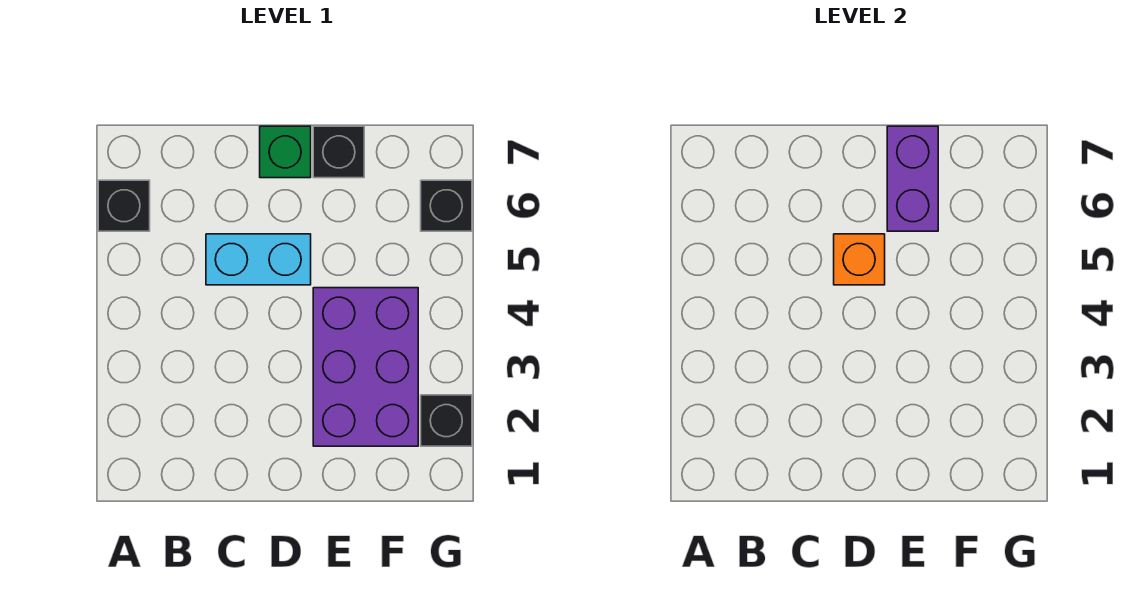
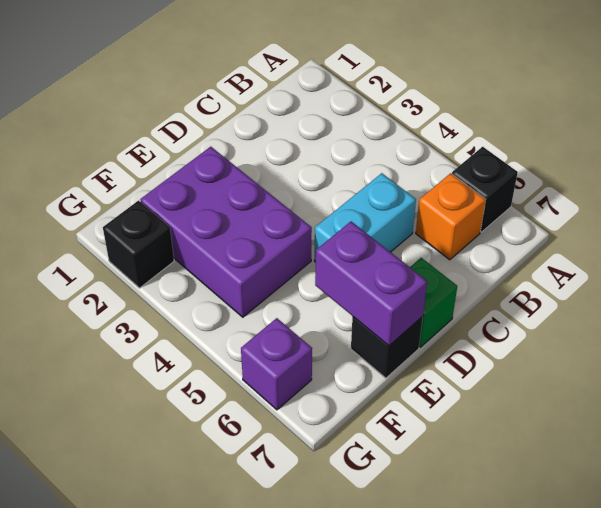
orange brick D5 level 2 -> orange brick B6 level 1
black brick G6 level 1 -> purple brick G6 level 1

